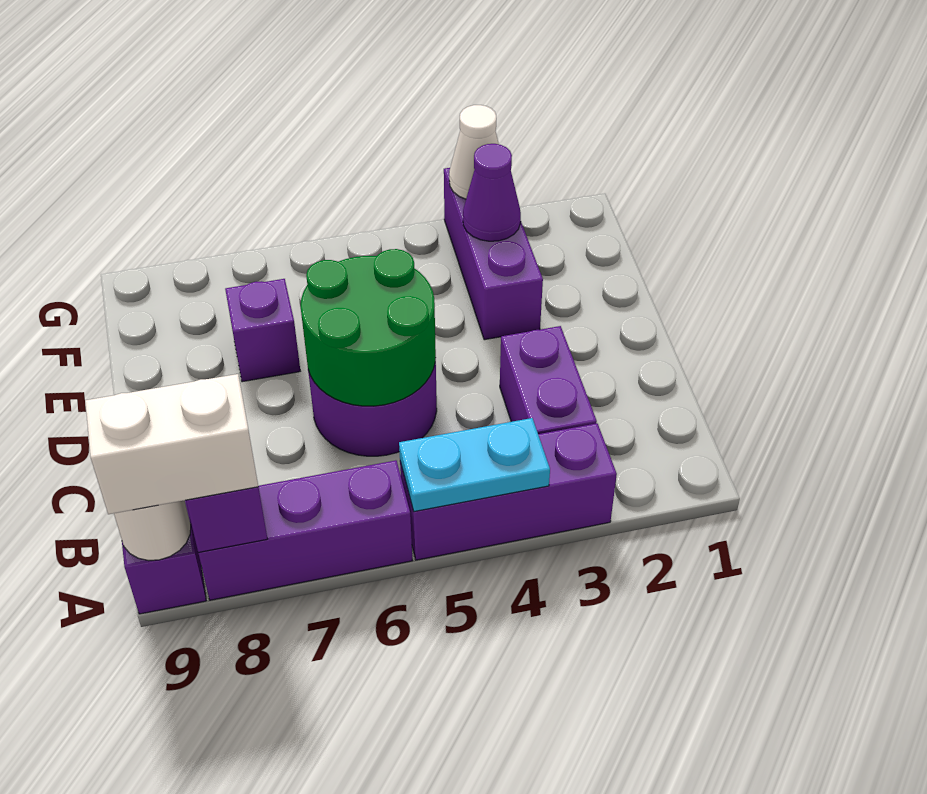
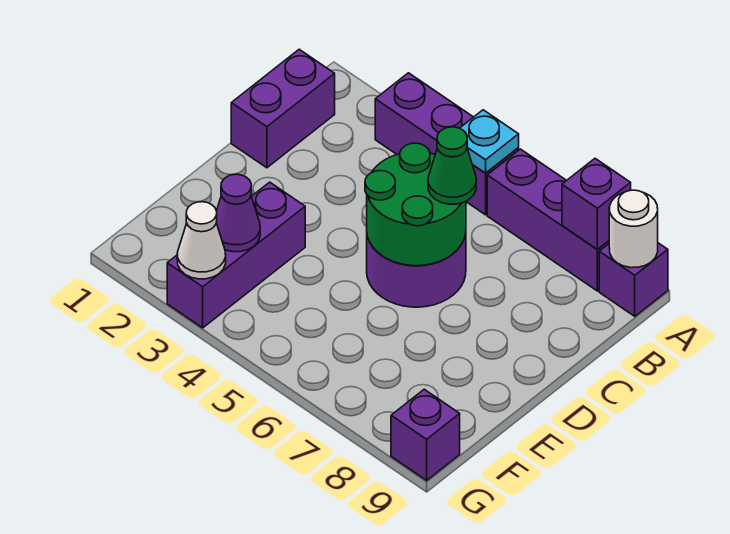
cyan plate A4:A5 level 2 -> cyan plate A5 level 2
white brick A8:A9 level 3 -> none
purple brick B3:C3 level 1 -> purple brick B1:C1 level 1
none -> green cone C6 level 3
purple brick E7 level 1 -> purple brick G9 level 1

